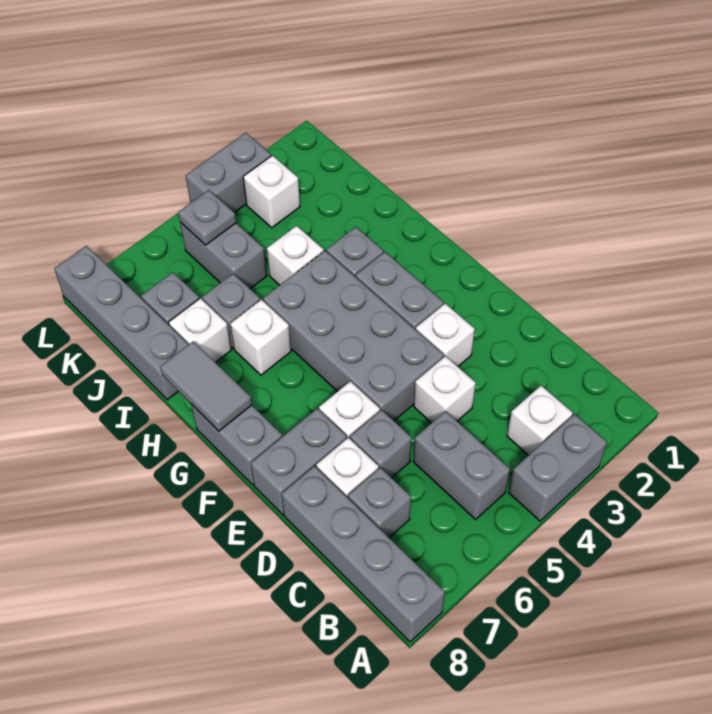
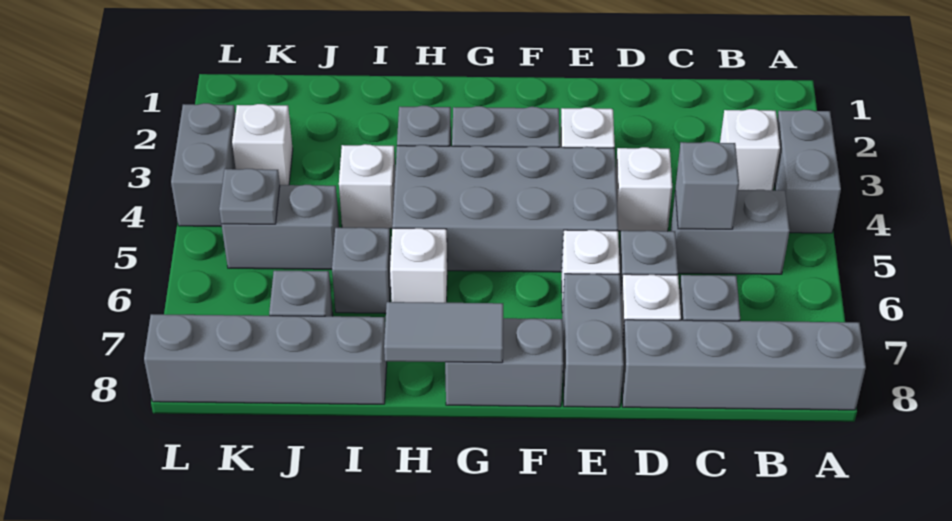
none -> grey brick C5 level 2
white brick I7 level 1 -> none

